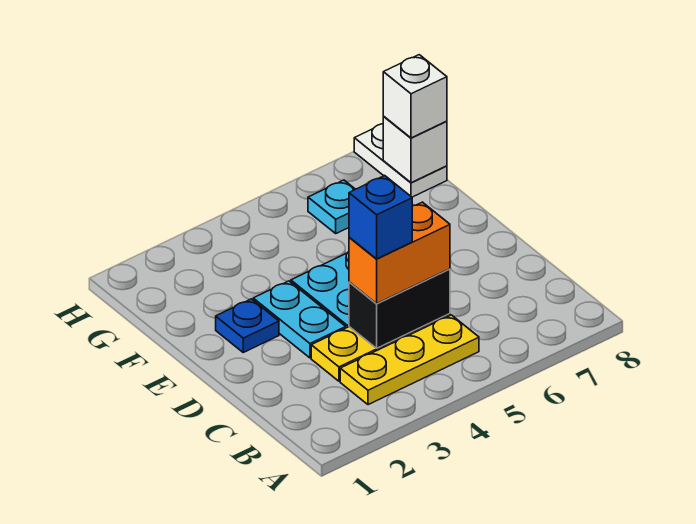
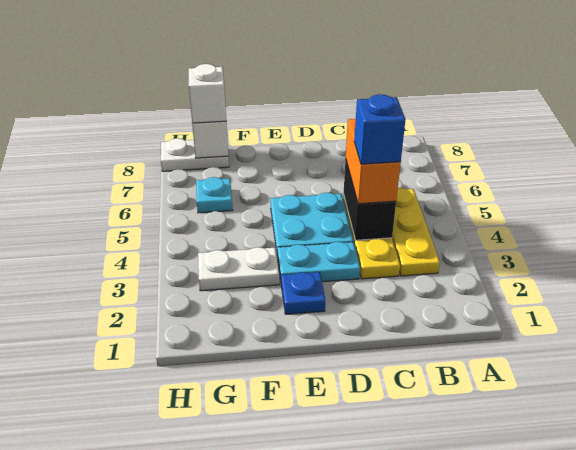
none -> white plate F3:G3 level 1

